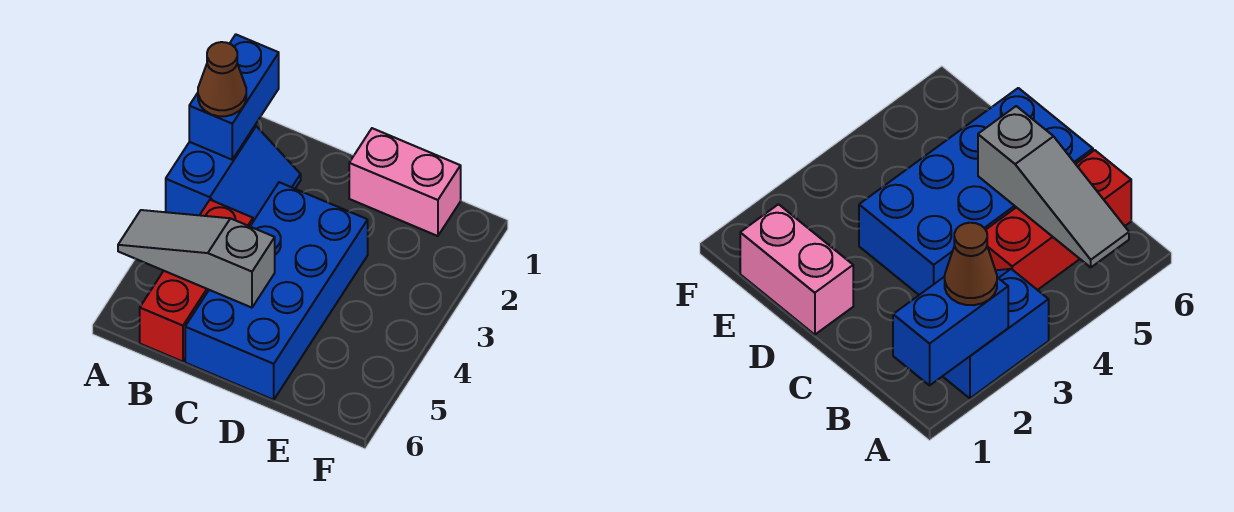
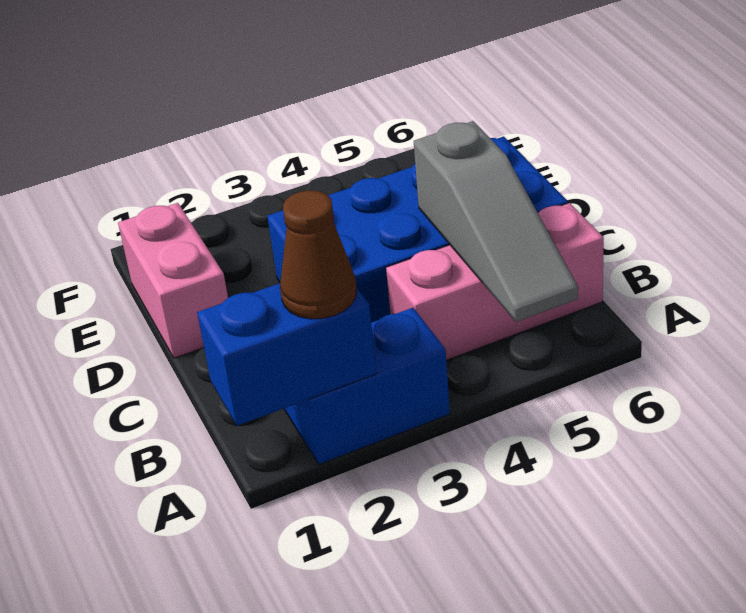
red brick B4:B6 level 1 -> pink brick B4:B6 level 1

